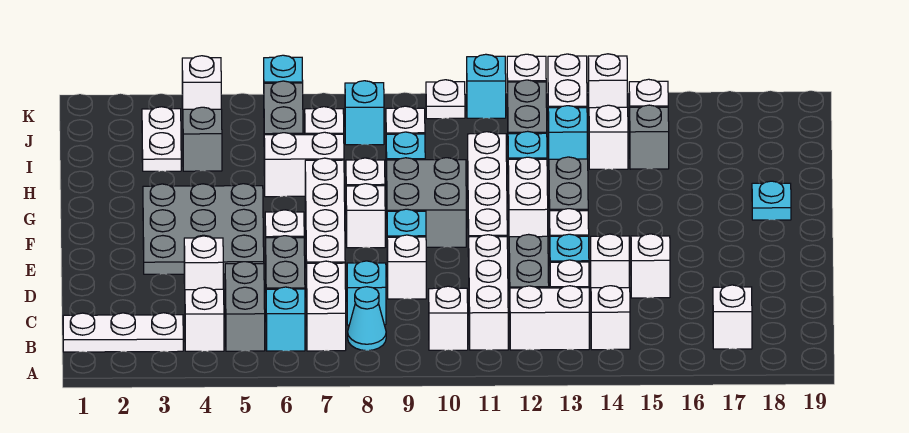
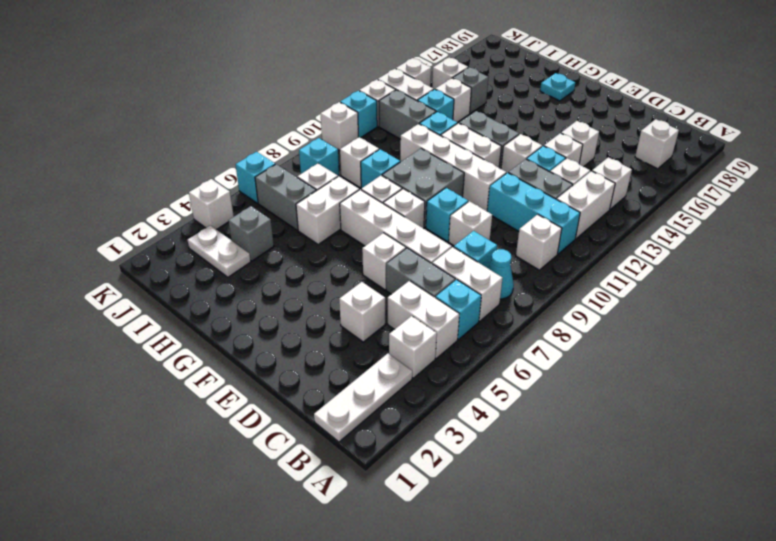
grey brick B5:C5 level 1 -> white brick B5:C5 level 1
white brick B11:D11 level 1 -> cyan brick B11:D11 level 1
grey plate E3:G5 level 1 -> none
white plate K10 level 1 -> white brick K10 level 1

